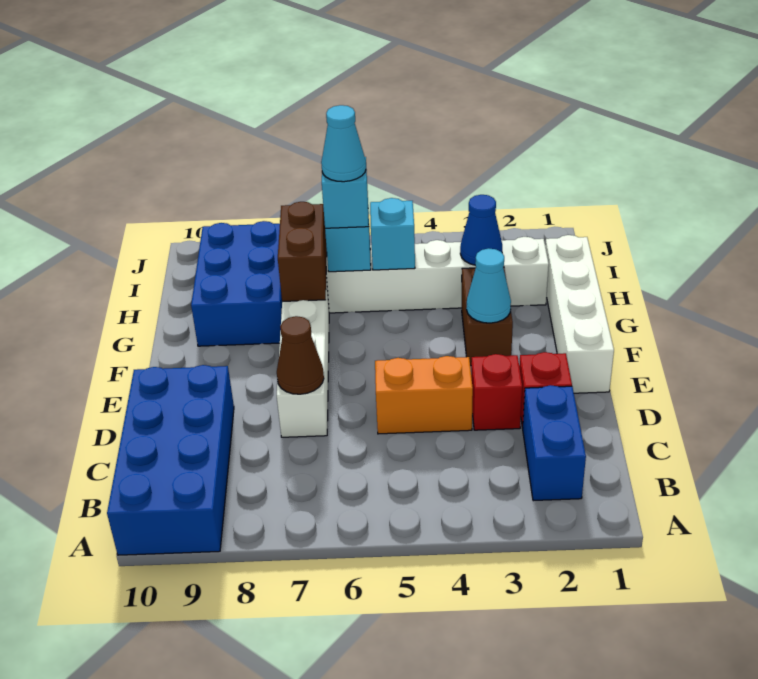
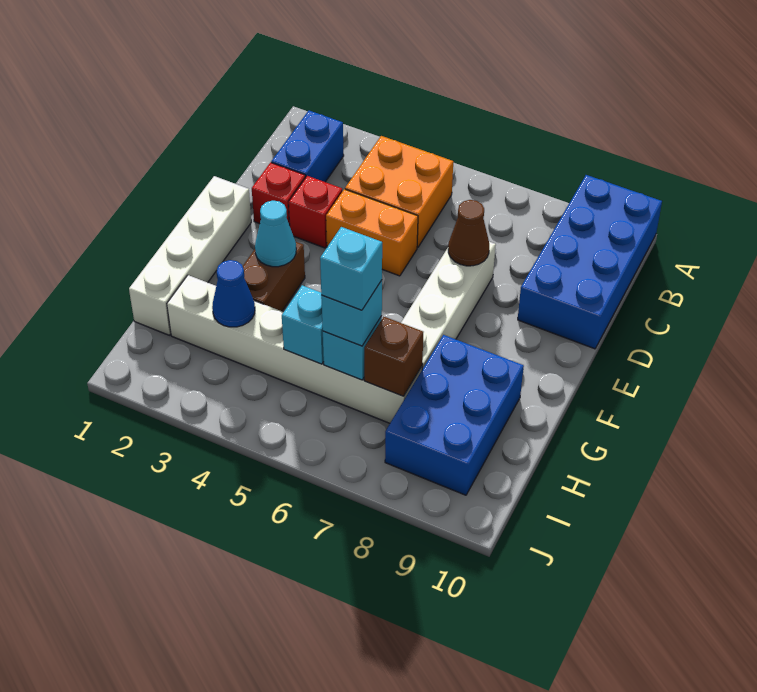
none -> orange brick B4:C5 level 1
brown brick G7:H7 level 2 -> brown brick H7 level 2
cyan cone H6 level 4 -> cyan brick H6 level 4

